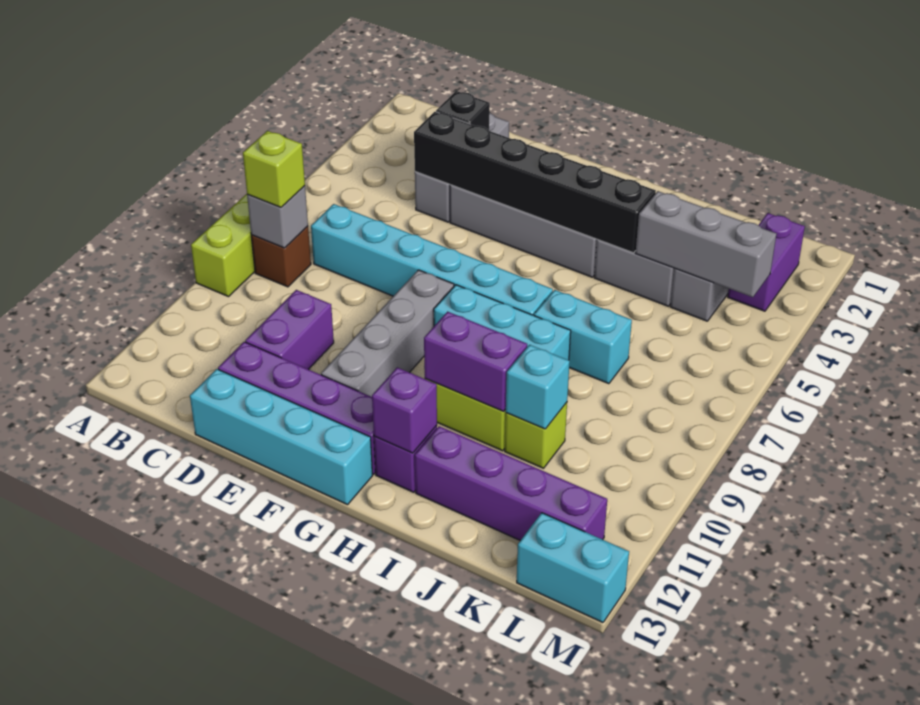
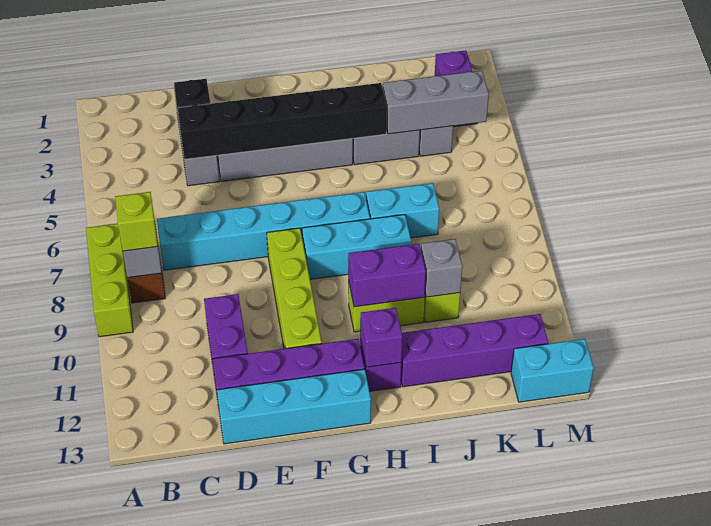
grey brick F8:F11 level 1 -> lime brick F8:F11 level 1
cyan brick J10 level 2 -> grey brick J10 level 2

